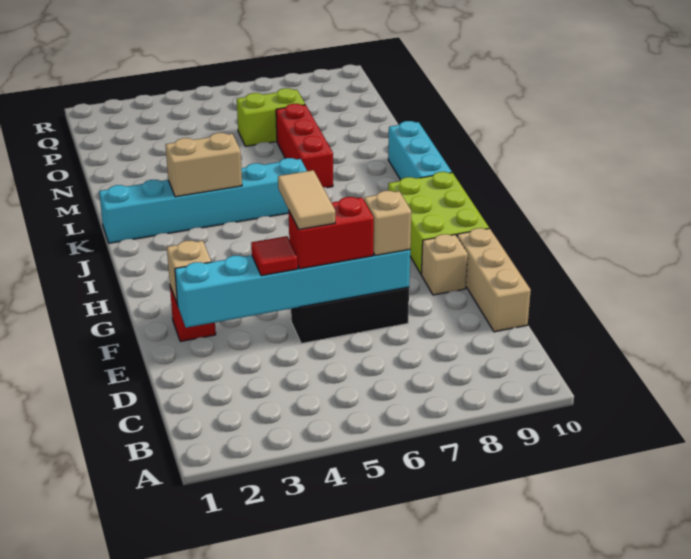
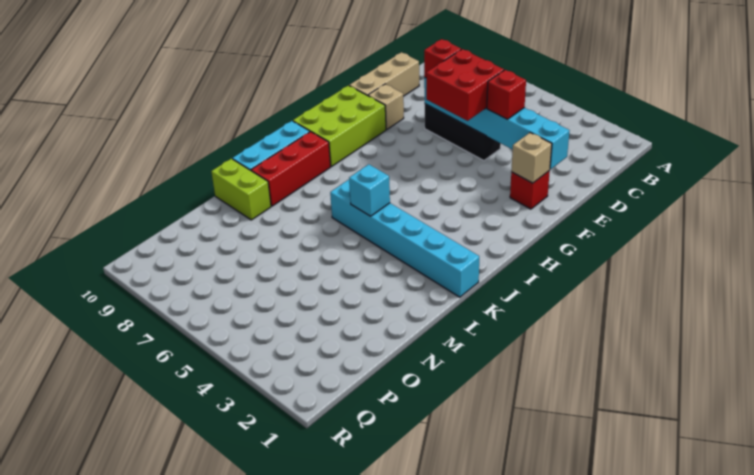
red tile E4 level 3 -> red brick E4 level 3
red brick E5:E6 level 3 -> red brick E5:F6 level 3
tan tile E5:F5 level 4 -> none
tan brick E7 level 3 -> red brick E7 level 3
tan brick K3:K4 level 2 -> none
none -> cyan brick K5 level 2
red brick L7:N7 level 1 -> red brick J9:L9 level 1
lime brick O6:O7 level 1 -> lime brick M9:M10 level 1

